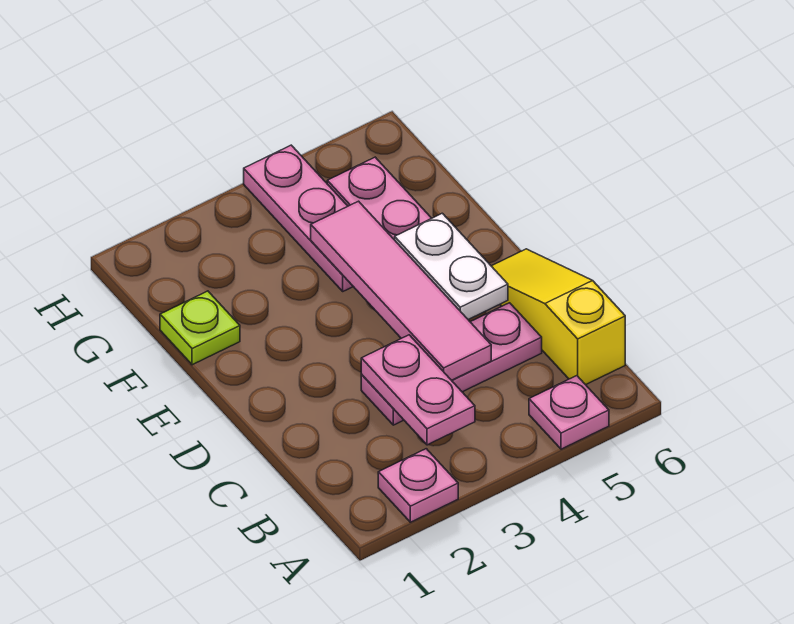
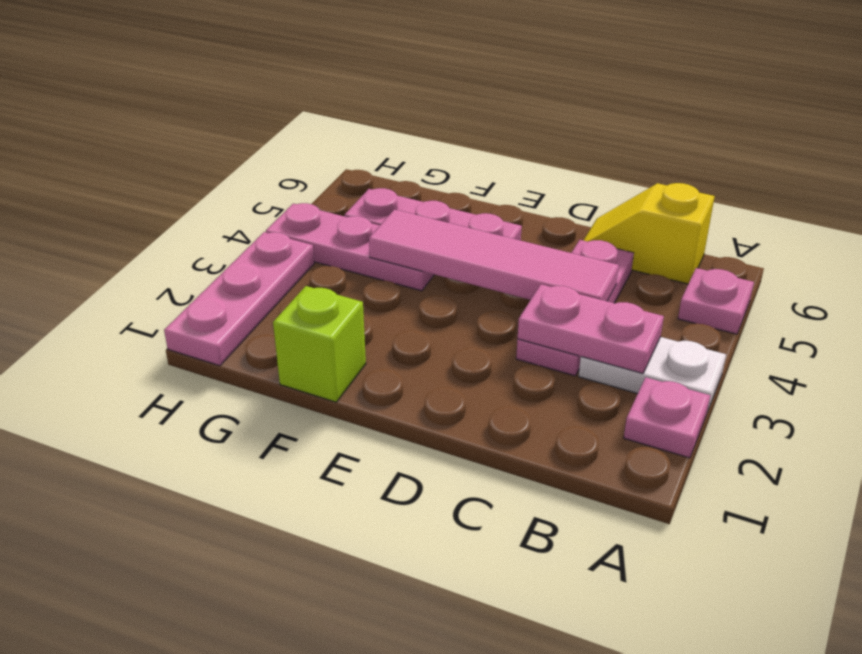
yellow slope B6:D6 level 1 top B -> yellow slope B6:C6 level 1 top B
white plate D5:E5 level 2 -> white plate A3:B3 level 1
lime plate F1 level 1 -> lime brick F1 level 1
none -> pink plate H1:H3 level 1

